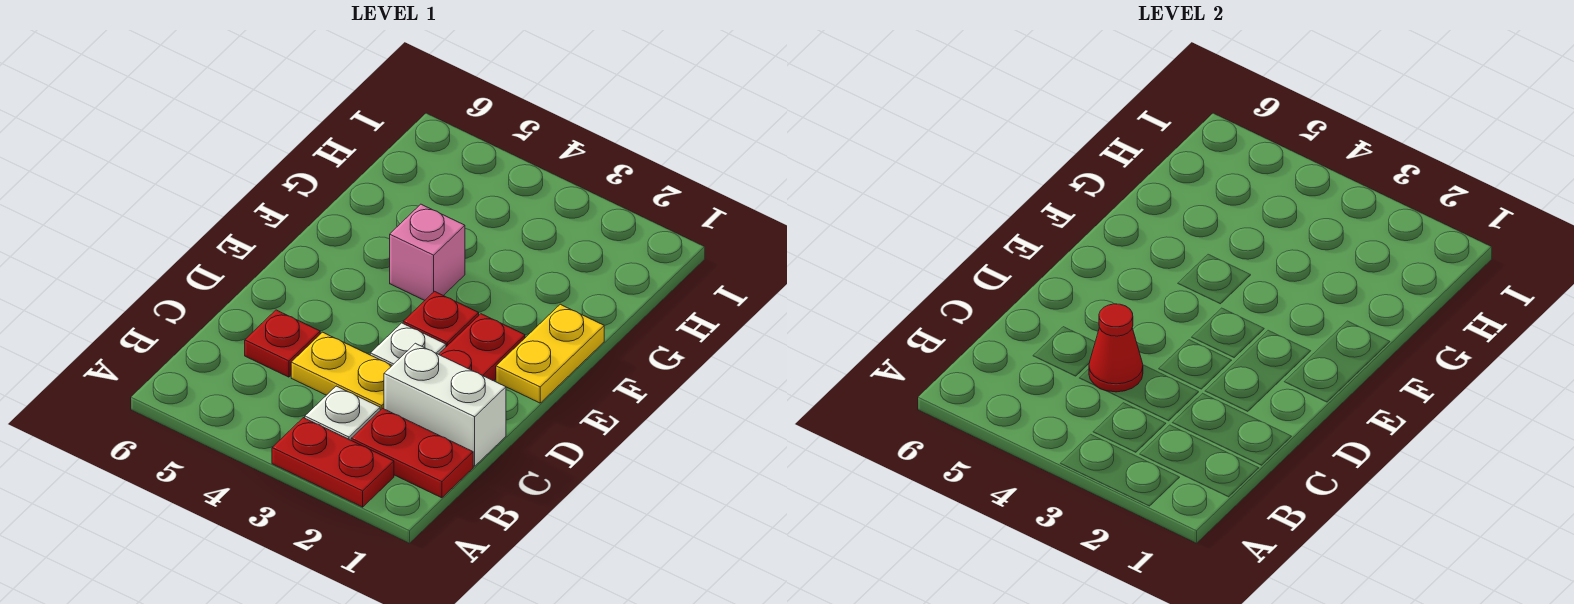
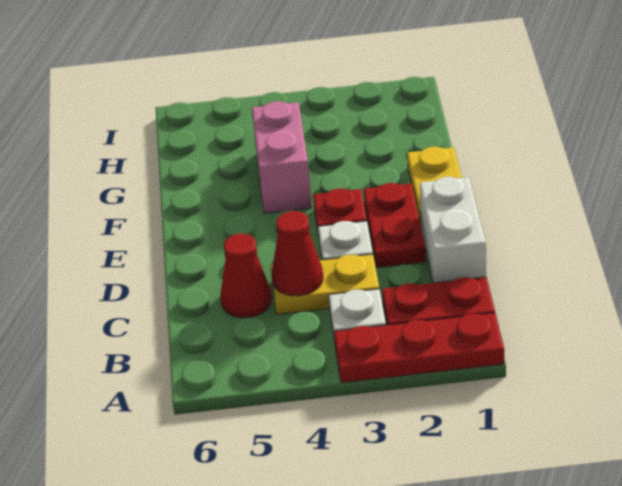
red plate A2:A3 level 1 -> red plate A1:A3 level 1
white brick C1:C2 level 1 -> white brick C1:D1 level 1
red plate C5 level 1 -> red cone C5 level 1
pink brick F4 level 1 -> pink brick F4:G4 level 1

